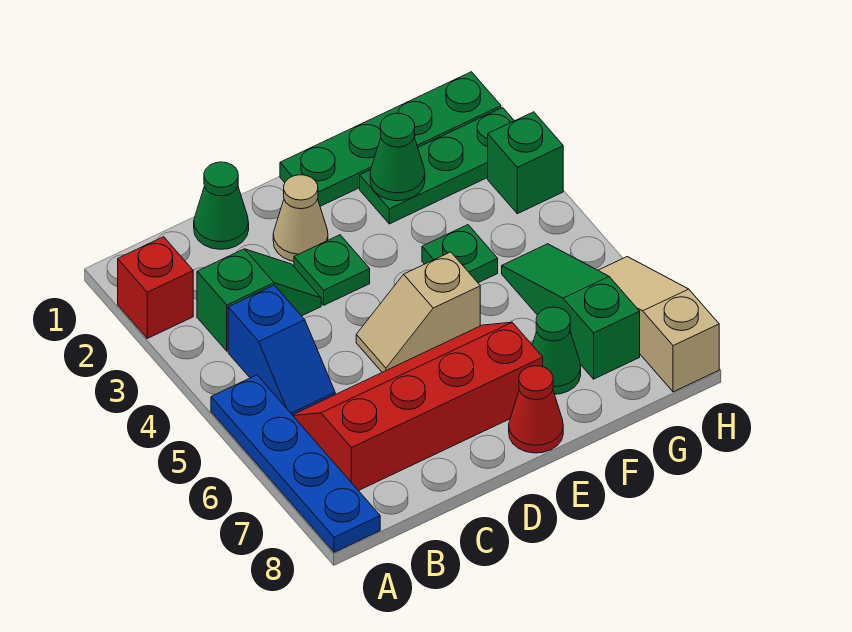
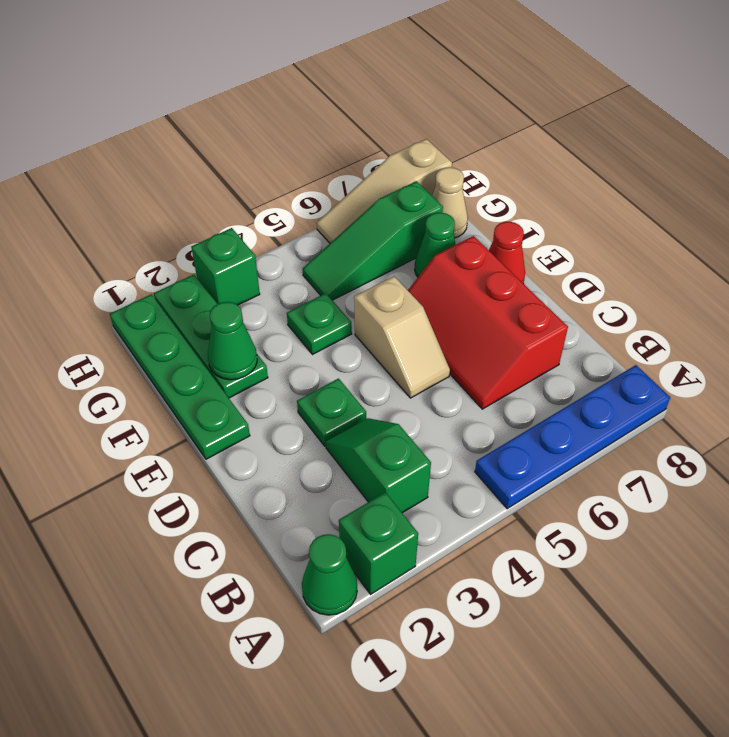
red brick A2 level 1 -> green brick A2 level 1
blue slope B4:B5 level 1 top 4 -> none
red slope B6:E7 level 1 top 7 -> red slope C6:E7 level 1 top 7
green cone C1 level 1 -> green cone A1 level 1
tan cone D2 level 1 -> tan cone G8 level 1

